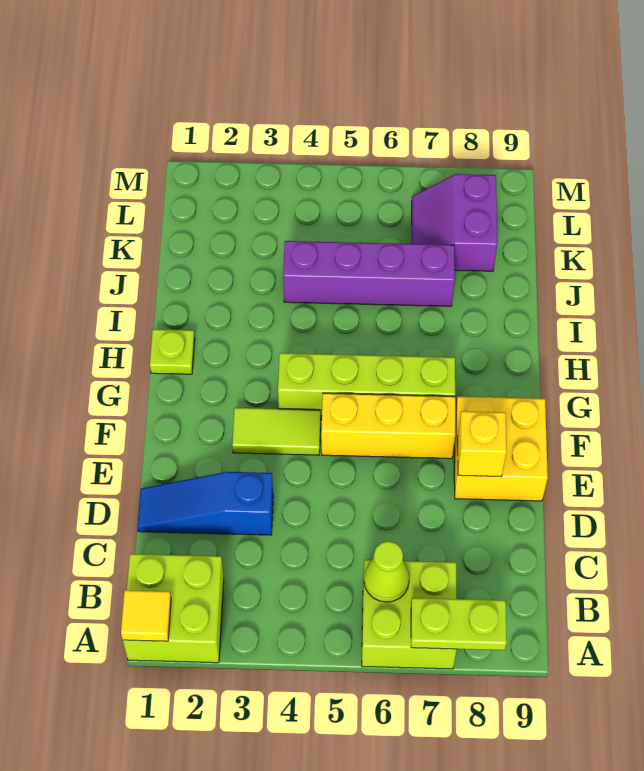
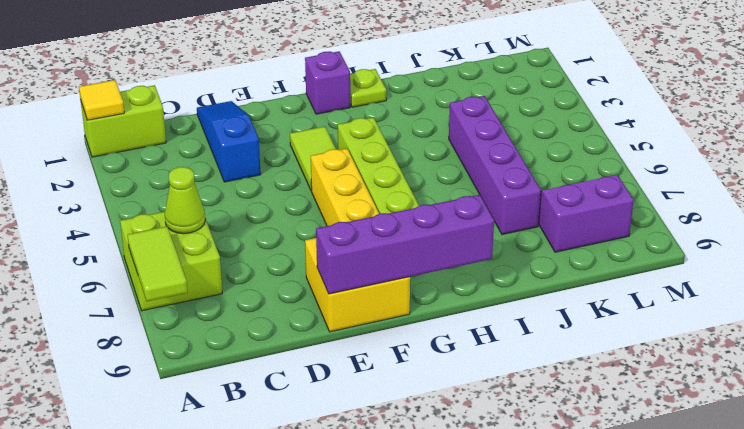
lime brick A1:B2 level 1 -> lime brick A1:B1 level 1
lime plate A7:A8 level 2 -> lime tile A7:A8 level 2
yellow brick E8 level 2 -> none
none -> purple brick E9:H9 level 2
none -> purple brick G1 level 1

